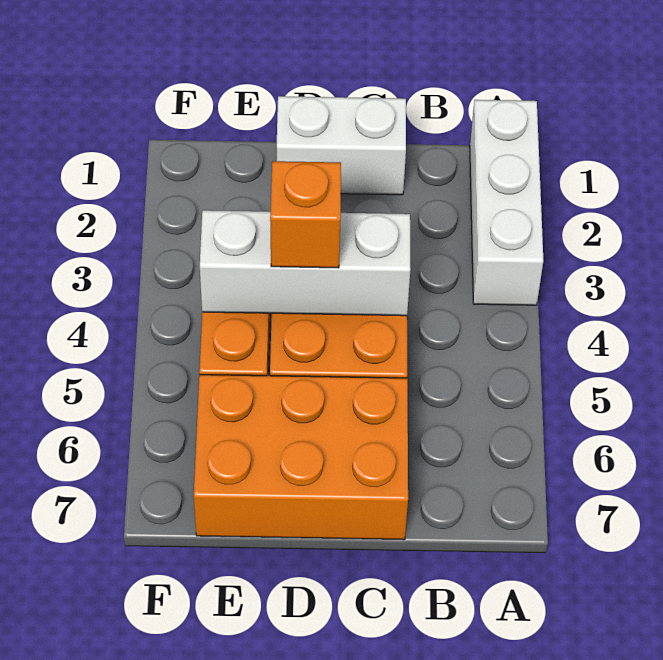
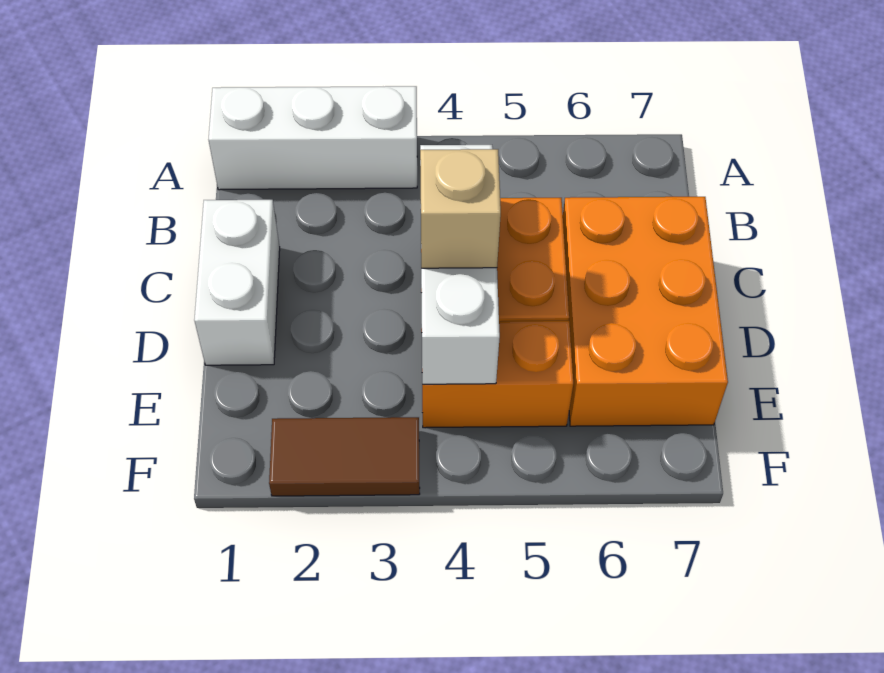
orange brick D4 level 3 -> tan brick D4 level 3
none -> brown tile F2:F3 level 1

